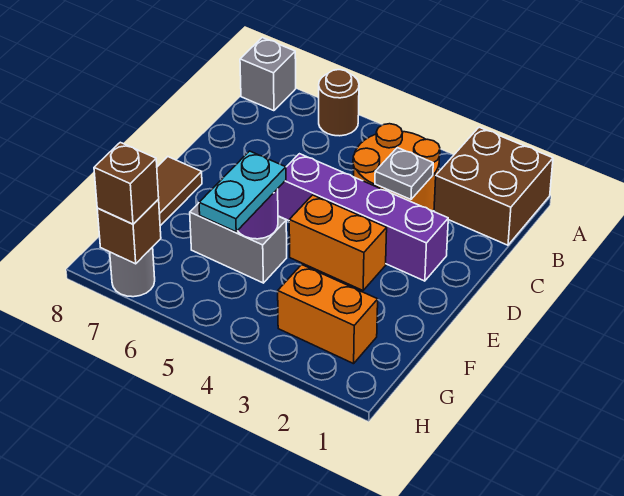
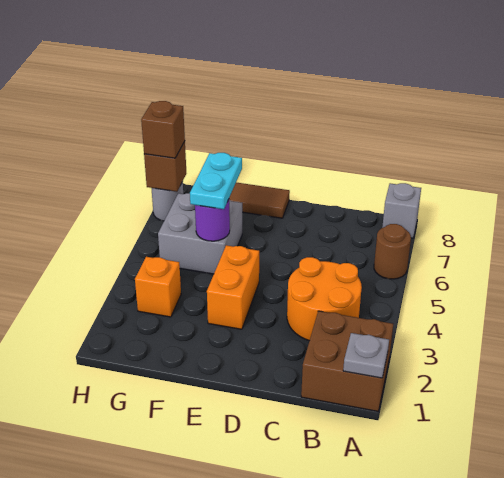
grey plate C3 level 2 -> grey plate A1 level 2
purple brick D2:D5 level 1 -> none
grey brick F5:F6 level 1 -> grey brick F5:G6 level 1
cyan plate F5:G5 level 3 -> cyan plate F5:F6 level 3
orange brick G2:G3 level 1 -> orange brick G3 level 1

